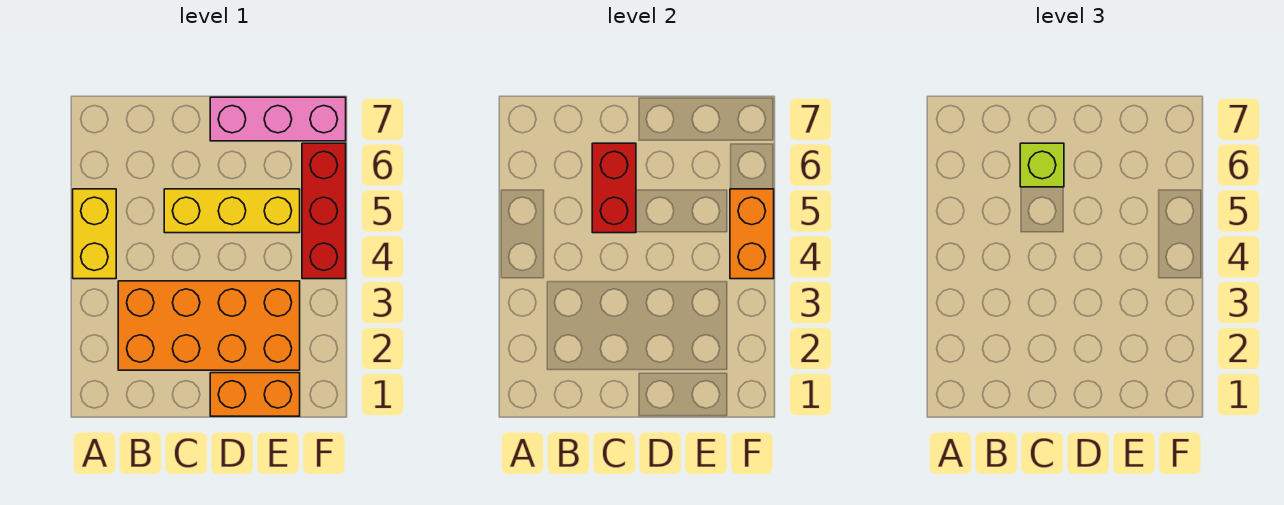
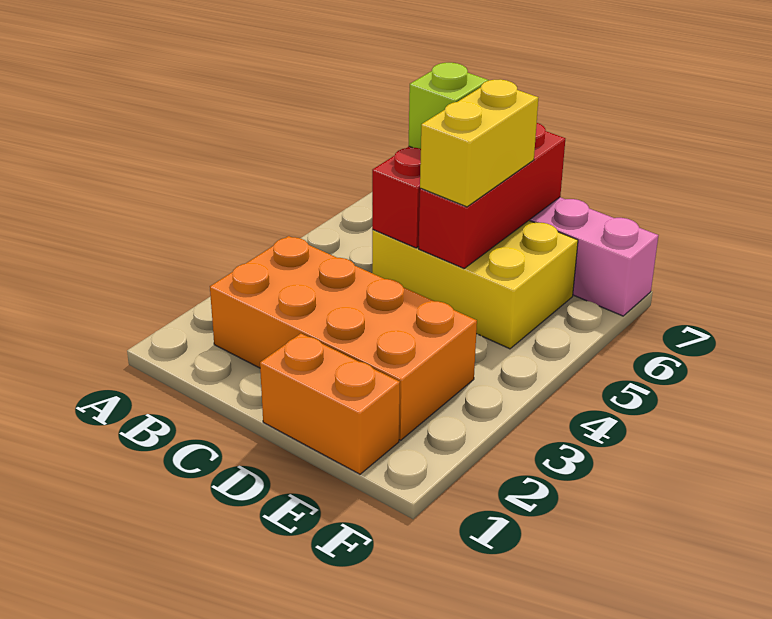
yellow brick A4:A5 level 1 -> yellow brick D5:D6 level 3
yellow brick C5:E5 level 1 -> yellow brick C5:E6 level 1
red brick F4:F6 level 1 -> red brick D5:D7 level 2
orange brick F4:F5 level 2 -> none

